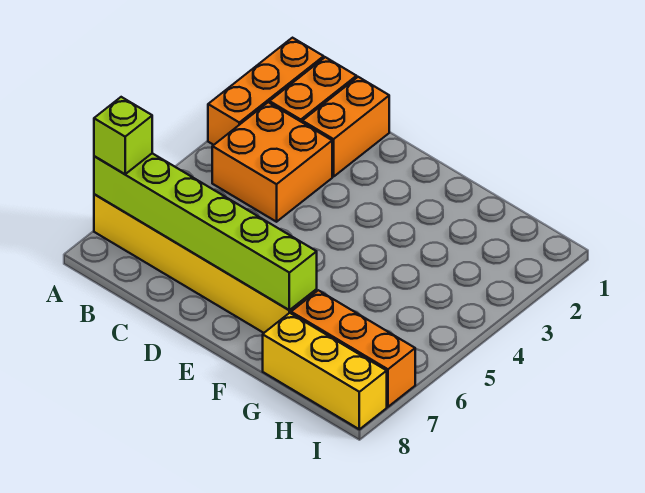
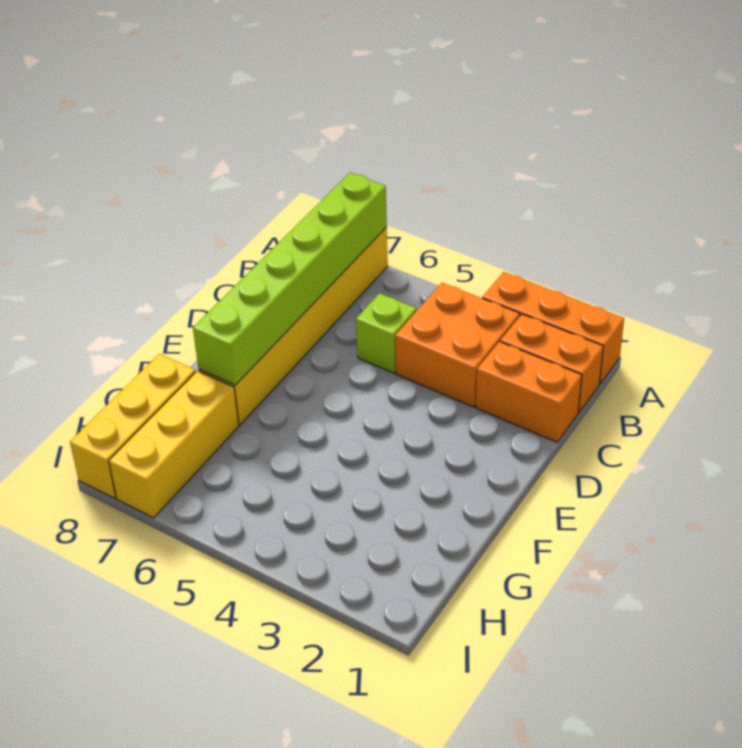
lime brick A7 level 3 -> lime brick C5 level 1
orange brick G7:I7 level 1 -> yellow brick G7:I7 level 1

